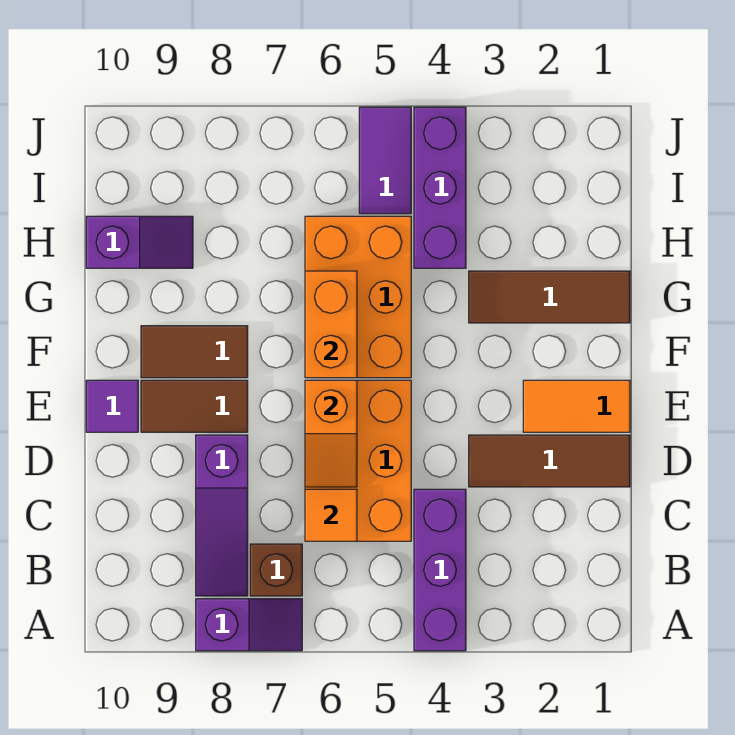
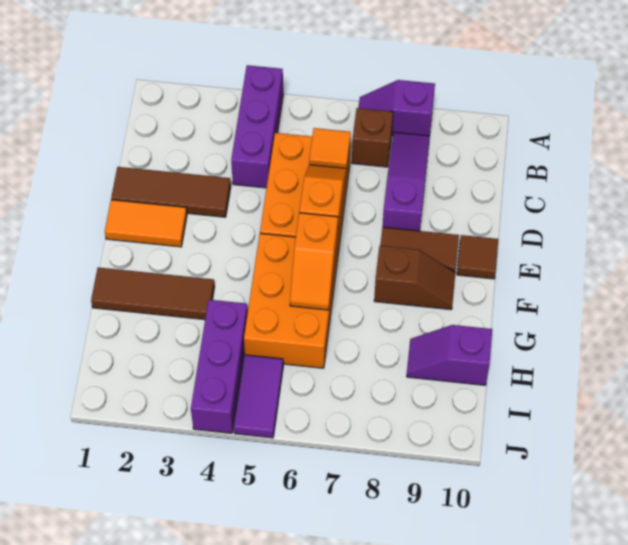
purple tile E10 level 1 -> brown tile E10 level 1
orange brick F6:G6 level 2 -> orange slope F6:G6 level 2 top F
brown tile F8:F9 level 1 -> brown slope F8:F9 level 1 top 8

